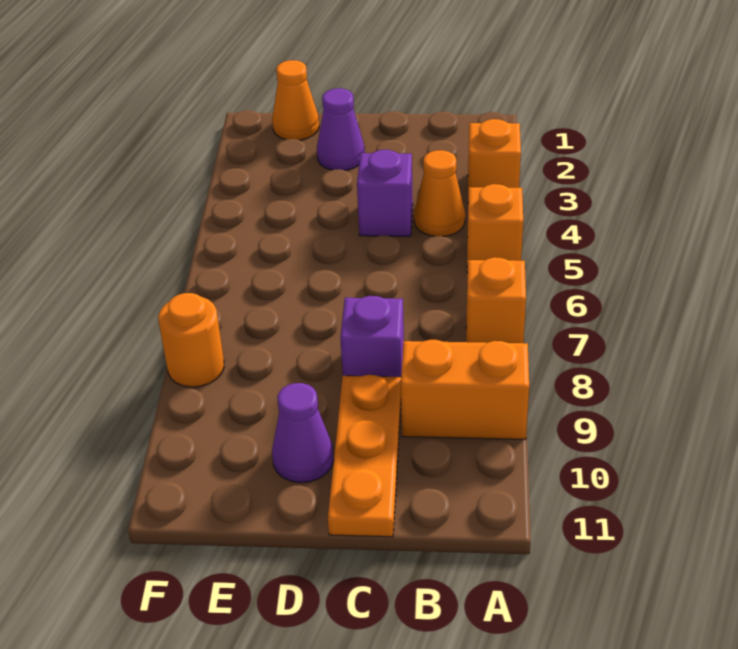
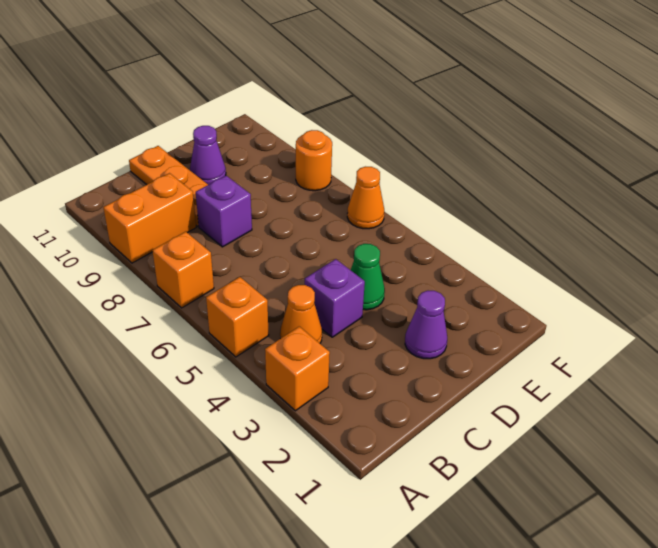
none -> green cone D4 level 1
orange cone E1 level 1 -> orange cone F6 level 1

